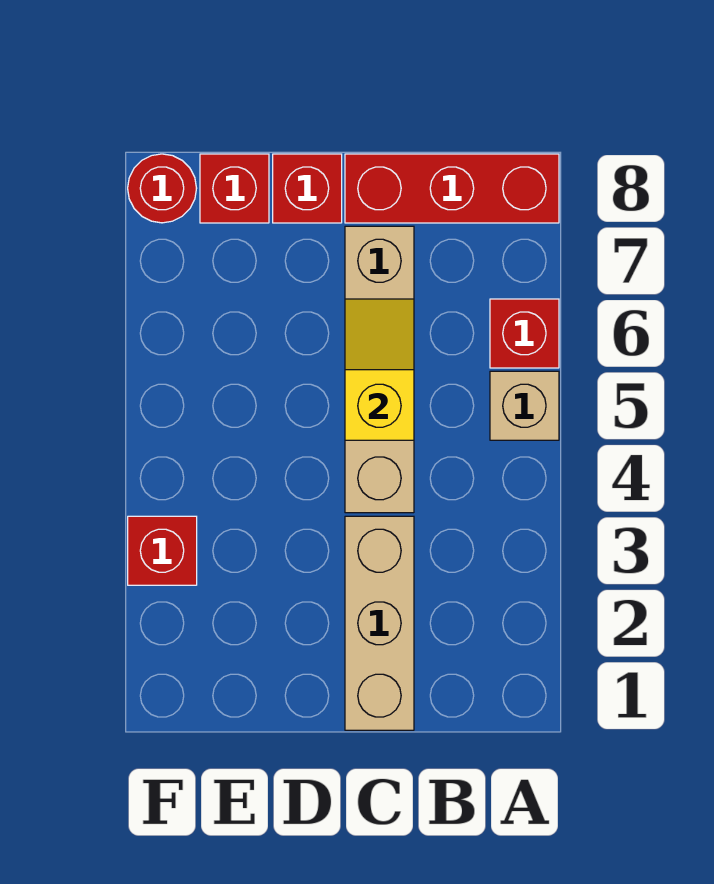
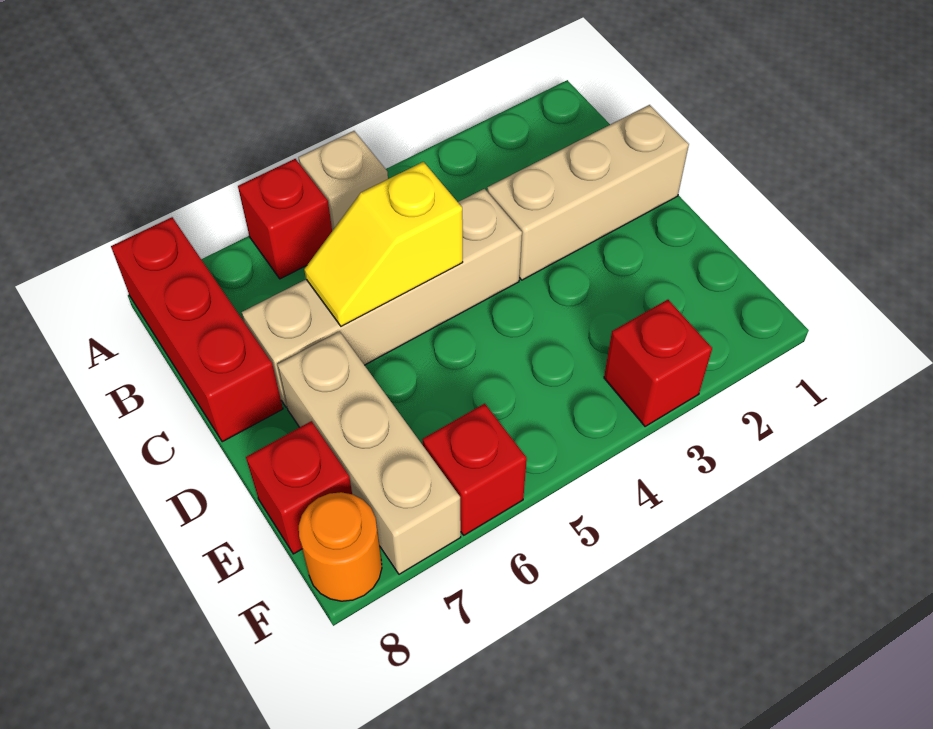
none -> tan brick D7:F7 level 1
red brick D8 level 1 -> red brick F6 level 1
red round brick F8 level 1 -> orange round brick F8 level 1

